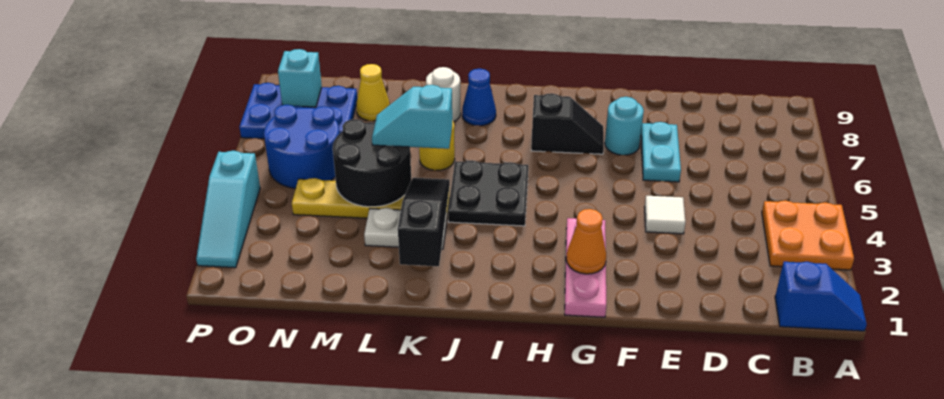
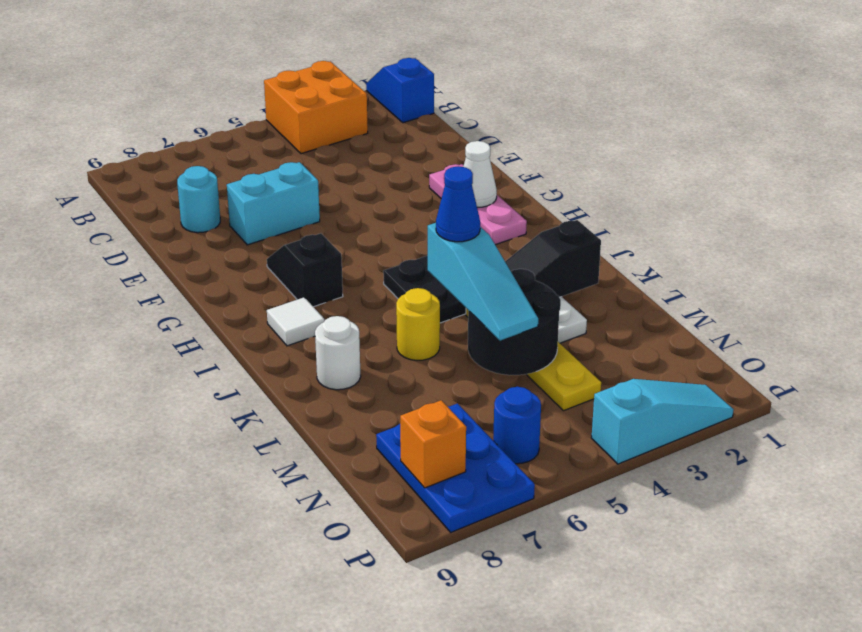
orange plate A3:B4 level 1 -> orange brick A3:B4 level 1
white tile E4 level 1 -> white tile I8 level 1
cyan plate E6:E7 level 1 -> cyan brick E6:E7 level 1
cyan round brick F7 level 1 -> cyan round brick D8 level 1
pink plate G1:G3 level 1 -> pink plate F2:H2 level 1
orange cone G2 level 2 -> white cone G2 level 2
blue cone J8 level 1 -> blue cone K5 level 4
cyan slope K5:L5 level 3 top K -> cyan slope K5:M5 level 3 top K
yellow cone M8 level 1 -> none
blue round brick N5:O6 level 1 -> blue round brick O6 level 1
cyan brick O8 level 2 -> orange brick O8 level 2

